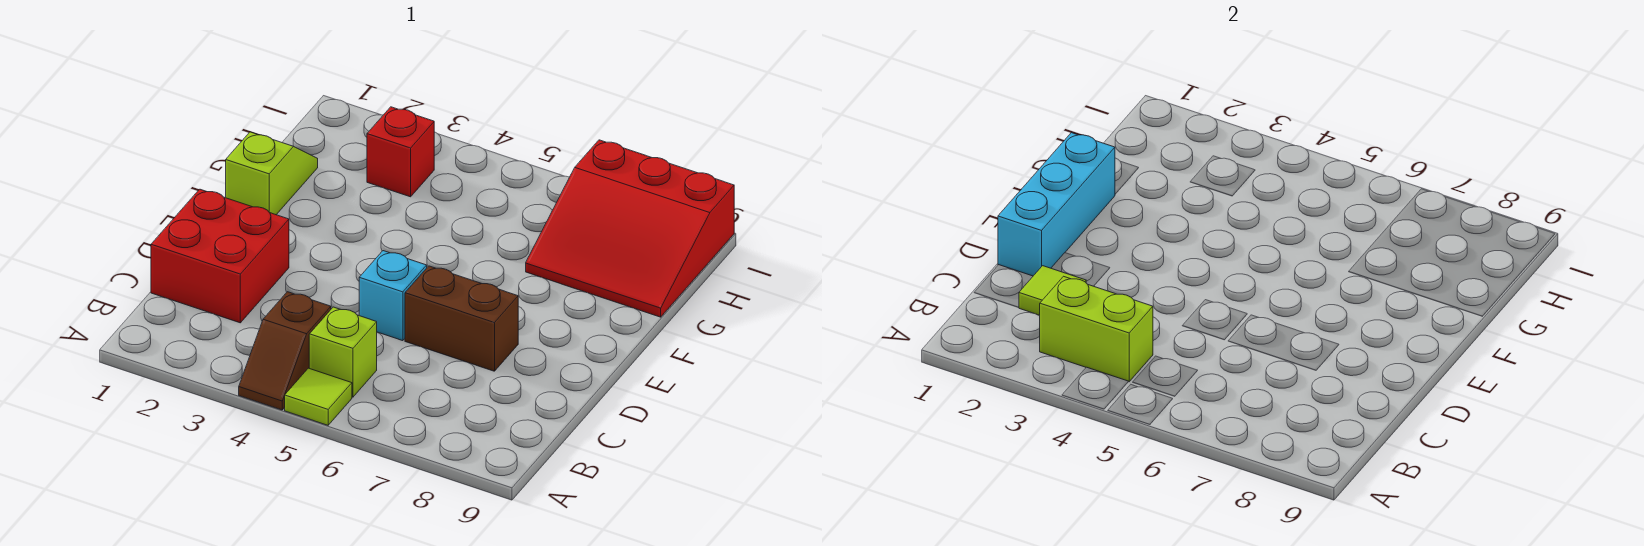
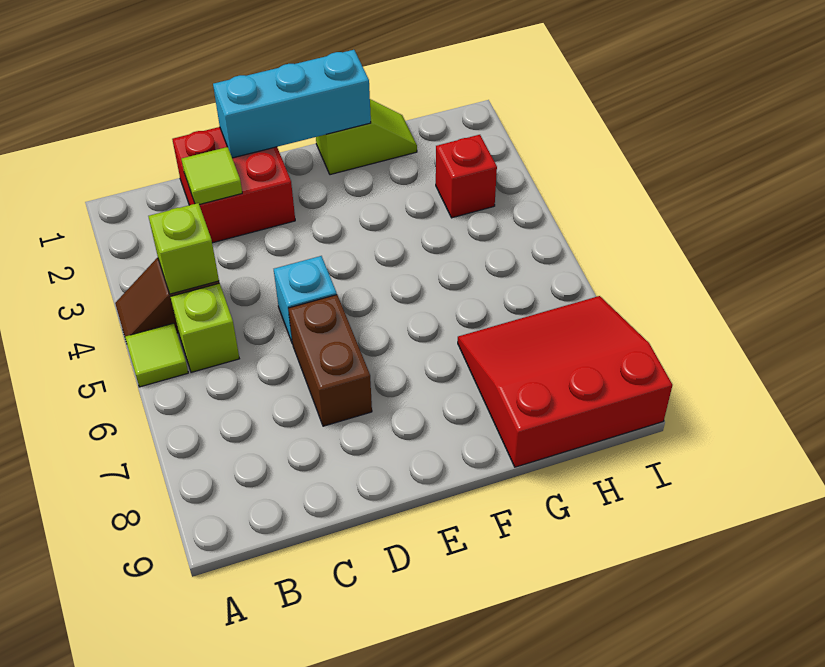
lime brick B3:B4 level 2 -> lime brick B4 level 2
red slope G7:I9 level 1 top I -> red slope G7:I9 level 1 top 9

